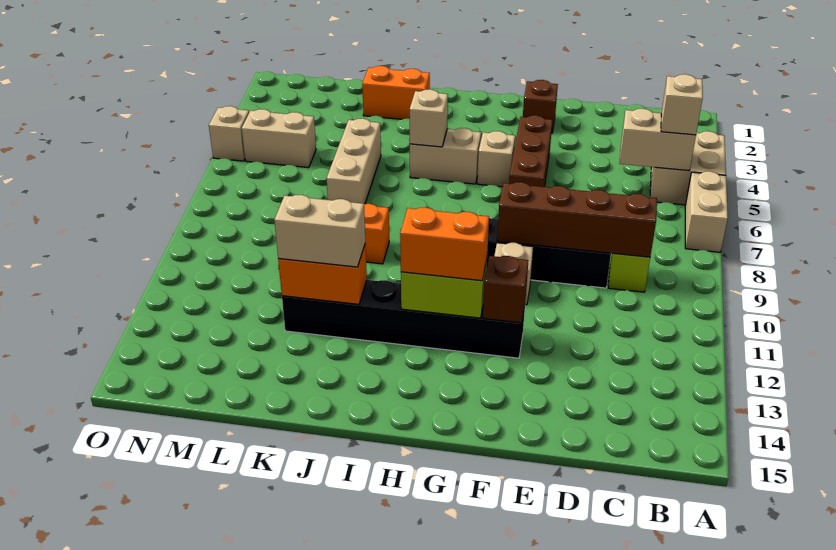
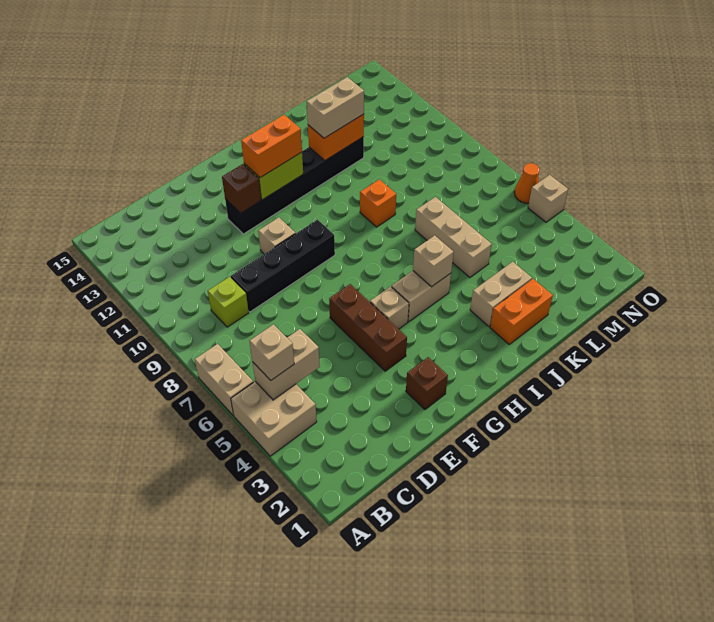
brown brick C9:F9 level 2 -> none
tan brick M5:N5 level 1 -> tan brick J3:K3 level 1
none -> orange cone O6 level 1

